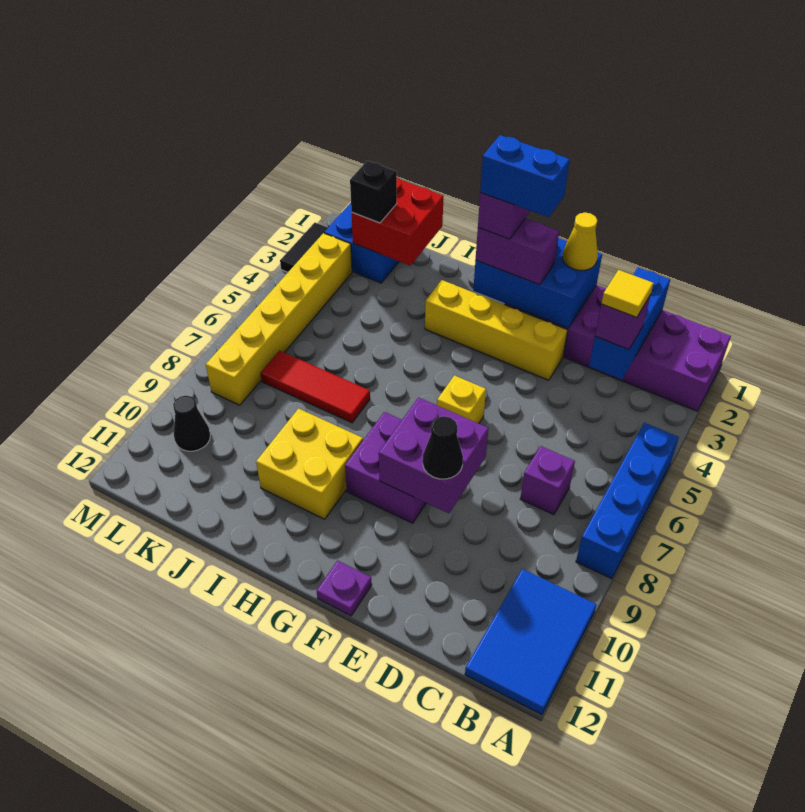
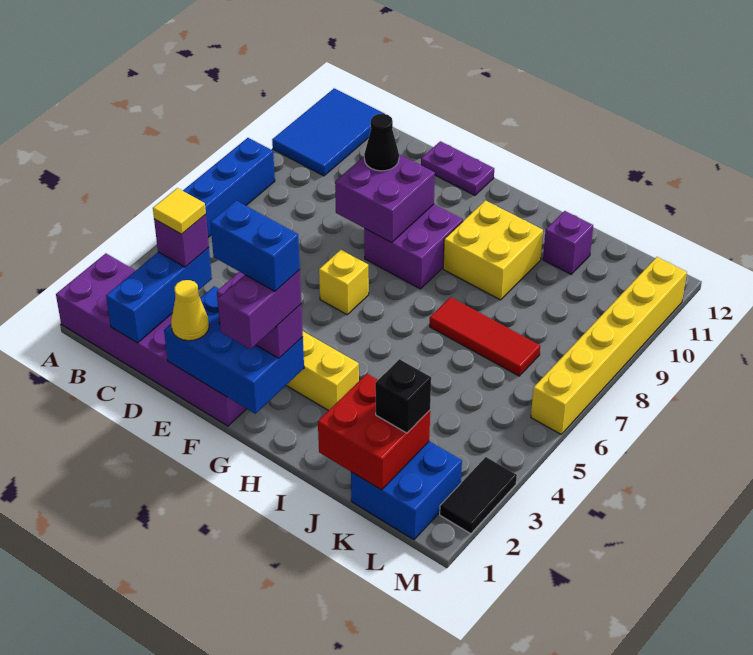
purple brick C7 level 1 -> purple brick J11 level 1
purple plate F12 level 1 -> purple plate E12:F12 level 1
yellow brick L3:L8 level 1 -> yellow brick M6:M11 level 1
black cone L10 level 1 -> none

